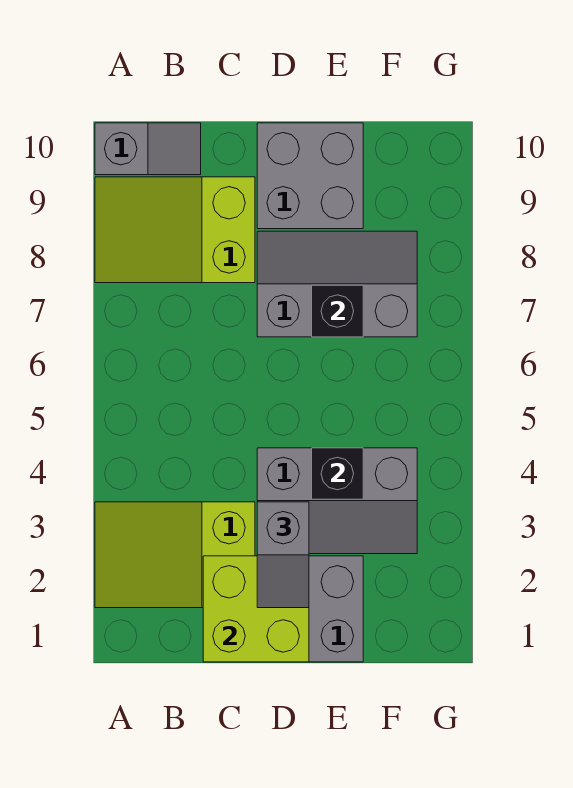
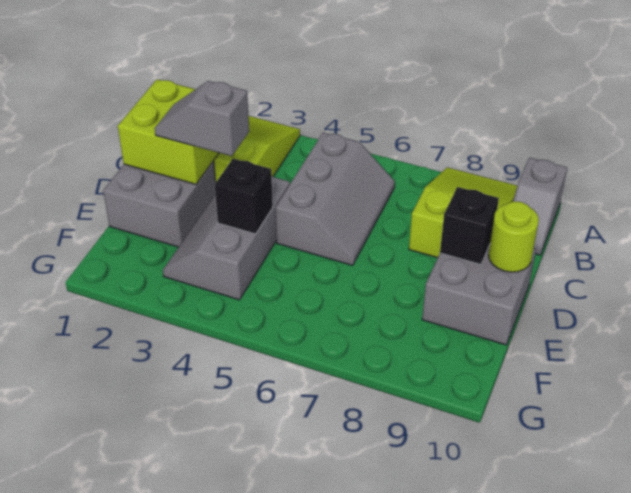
grey slope D7:F8 level 1 top 7 -> grey slope B5:D6 level 1 top 5
none -> lime round brick D10 level 2
black brick E7 level 2 -> black brick D9 level 2

